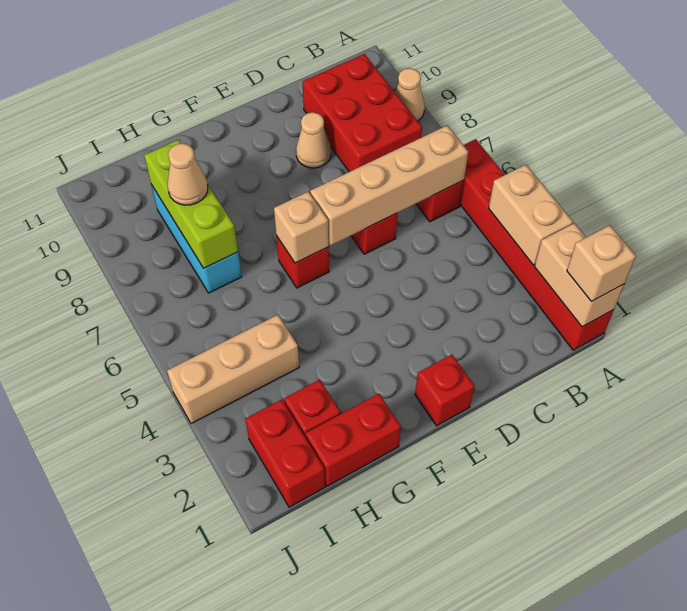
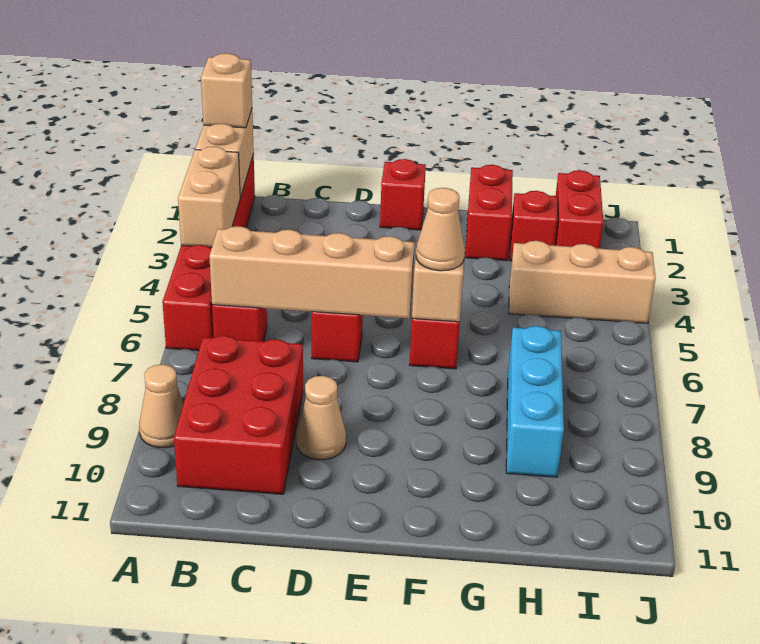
red brick G1:H1 level 1 -> red brick G1:G2 level 1
lime brick H7:H9 level 2 -> none
tan cone H8 level 3 -> tan cone F6 level 3

